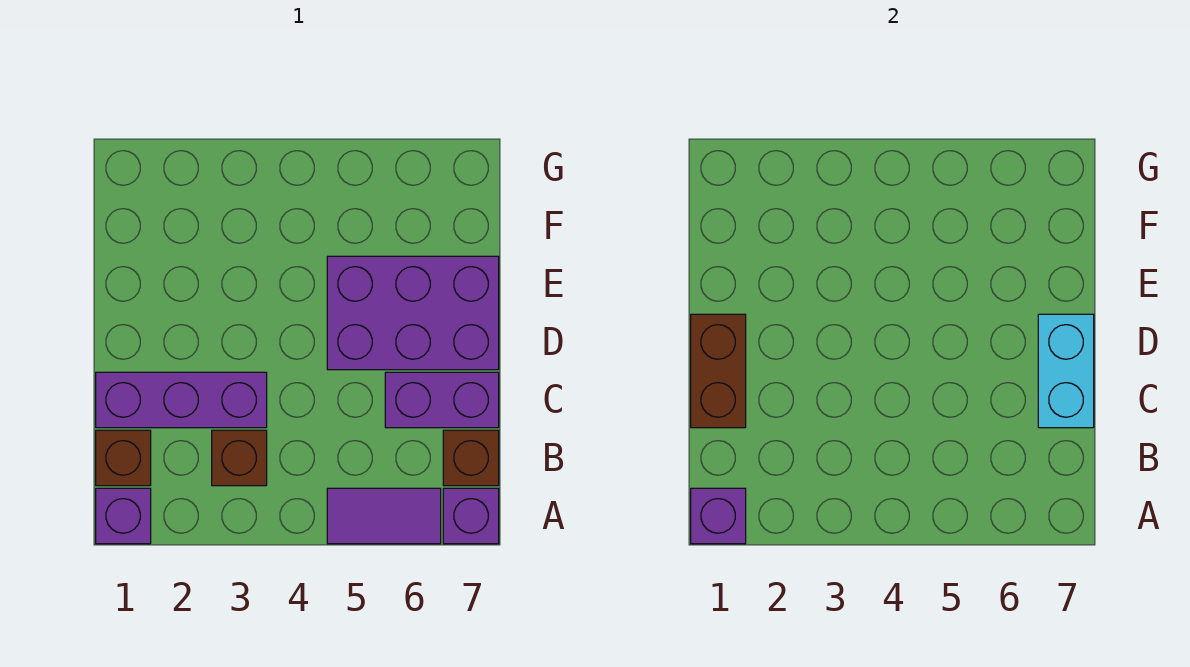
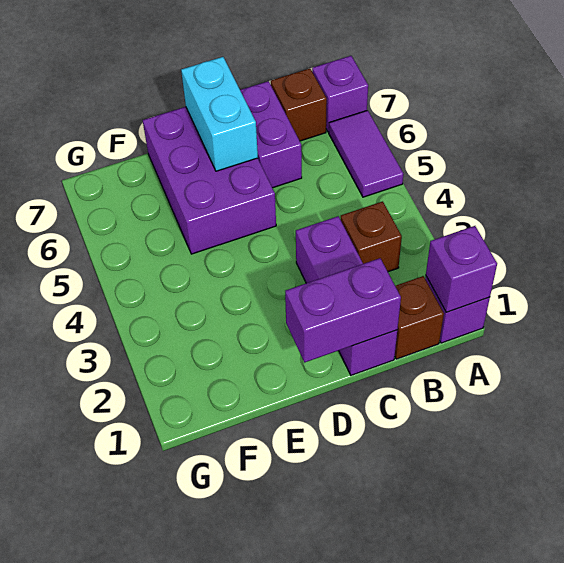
brown brick C1:D1 level 2 -> purple brick C1:D1 level 2
cyan brick C7:D7 level 2 -> cyan brick D6:D7 level 2

